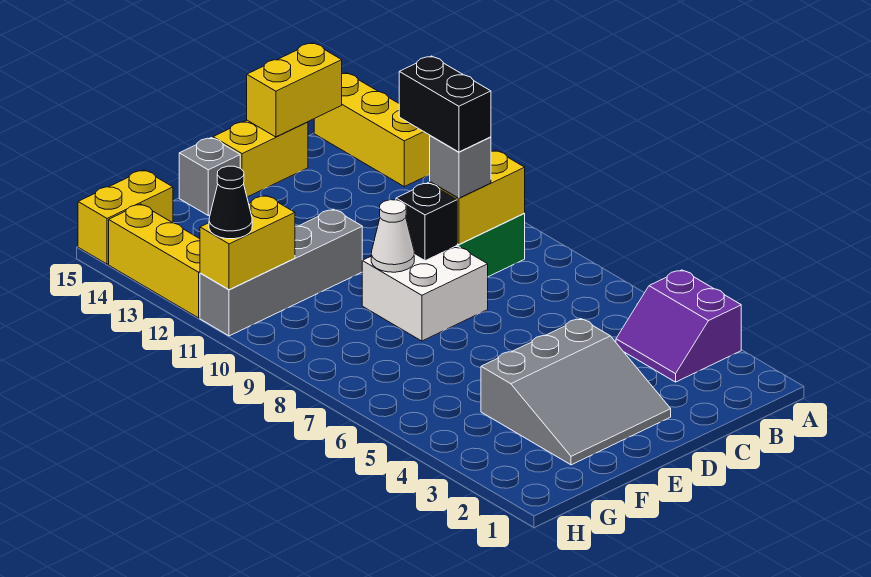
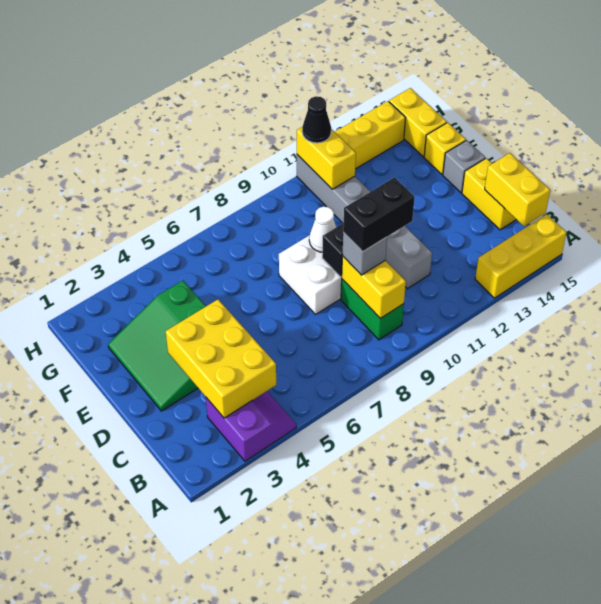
purple slope A3:B4 level 1 top A -> purple slope A3:B4 level 1 top 3
none -> yellow brick B3:D4 level 2
grey slope D2:F4 level 1 top 4 -> green slope D2:F4 level 1 top 4
grey brick E11:H11 level 1 -> grey brick C11:H11 level 1
none -> yellow brick F15 level 1

